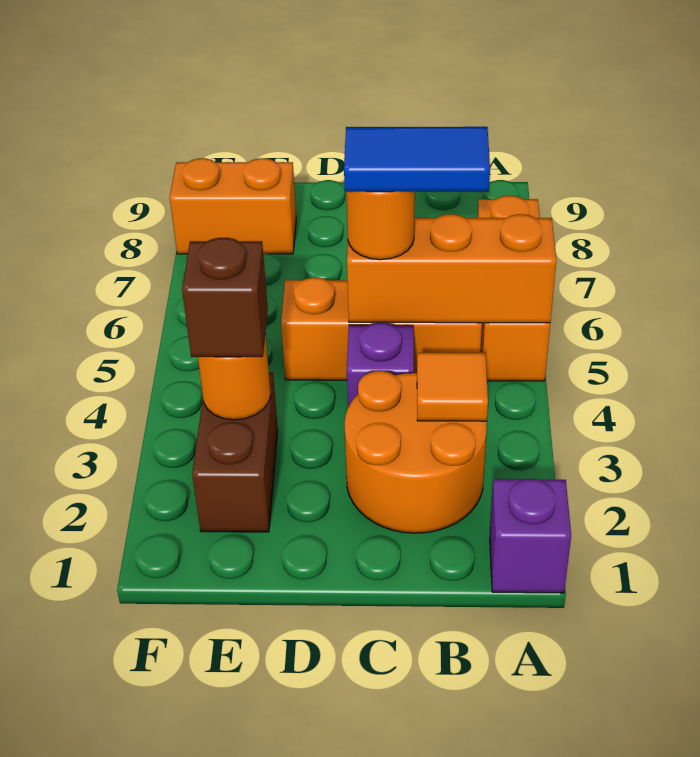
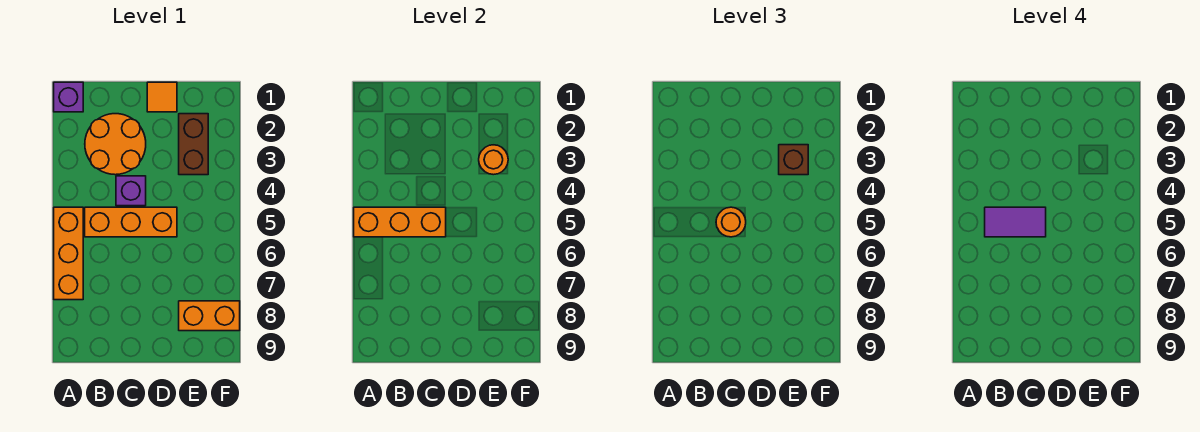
orange tile B3 level 2 -> orange tile D1 level 1
blue tile B5:C5 level 4 -> purple tile B5:C5 level 4

